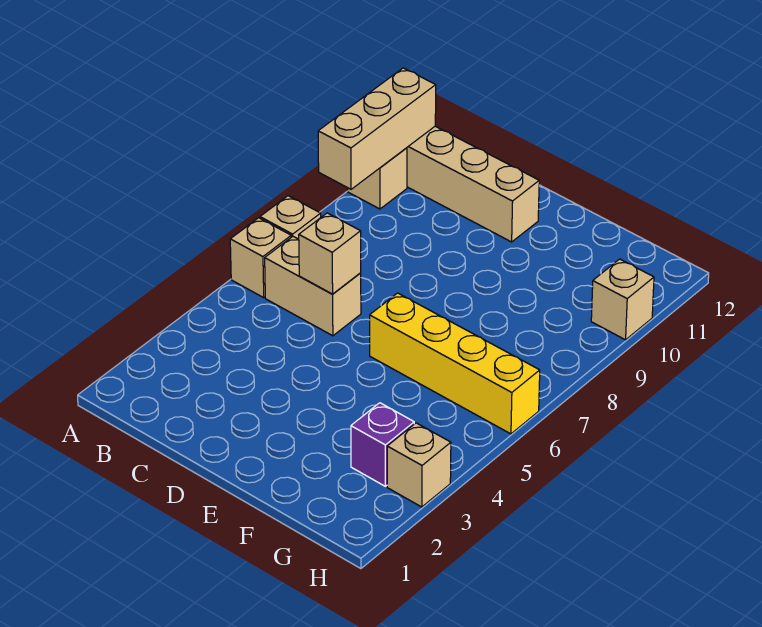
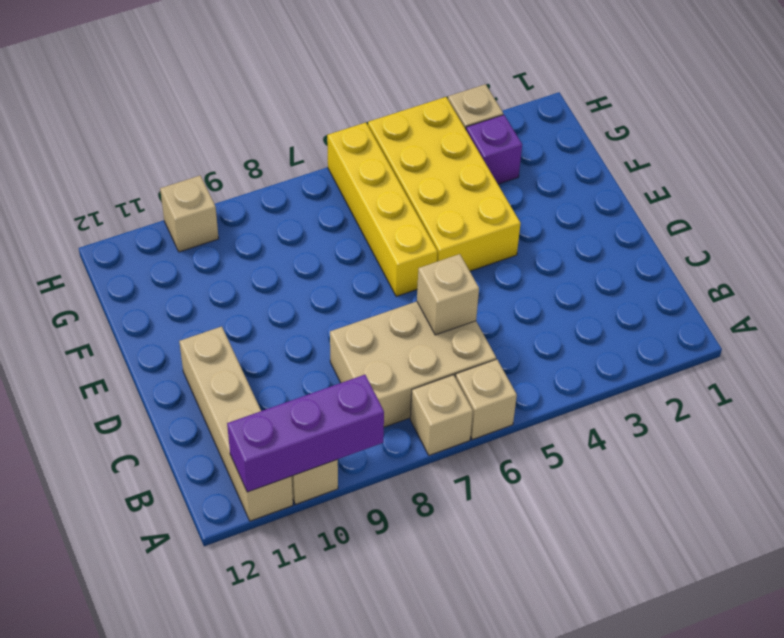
tan brick A9:A11 level 2 -> purple brick A9:A11 level 2
tan brick B6:C6 level 1 -> tan brick B6:C8 level 1
none -> yellow brick E4:H5 level 1

